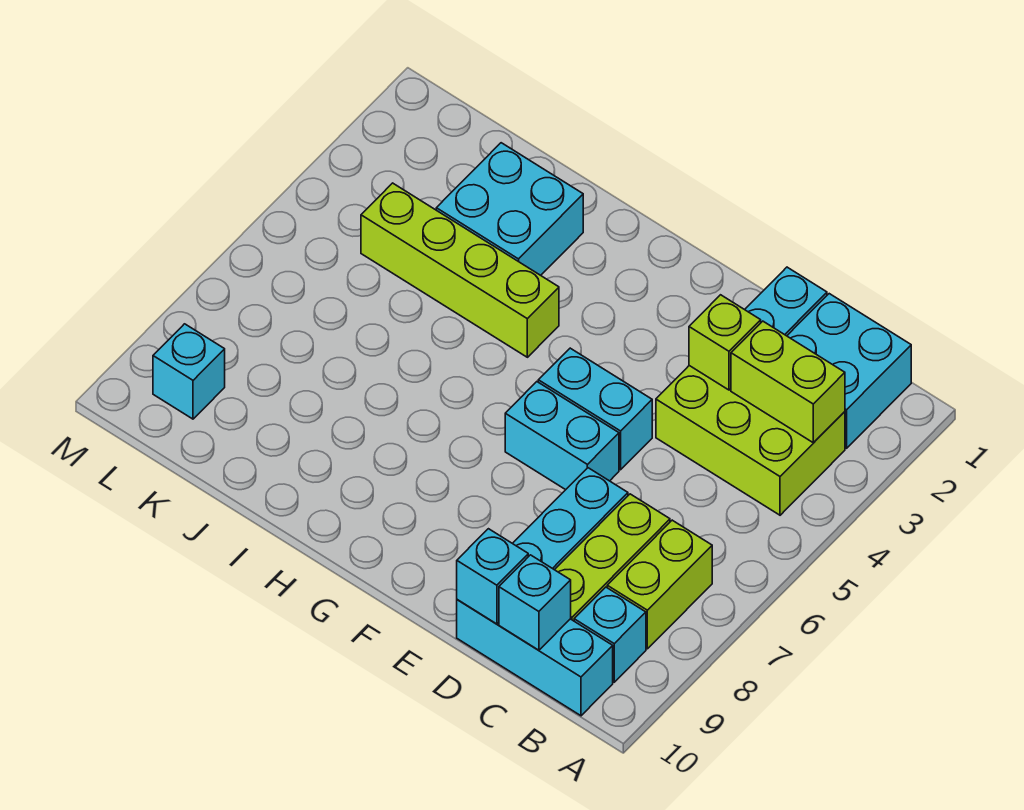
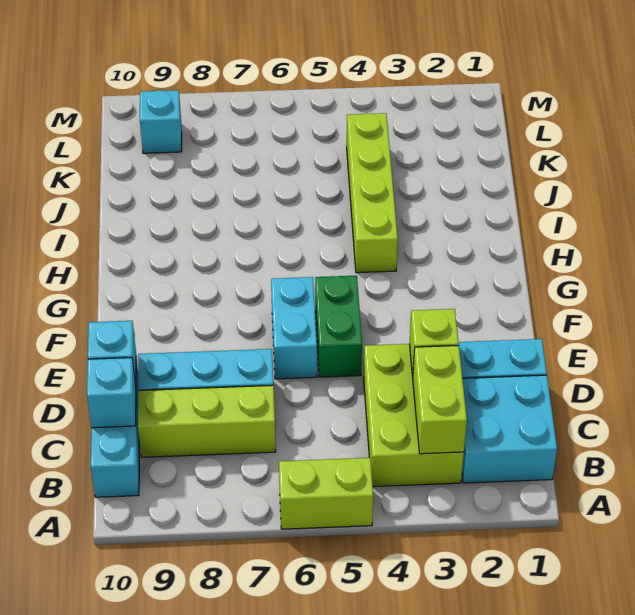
lime brick B7:B8 level 1 -> lime brick A5:A6 level 1
cyan brick B9 level 1 -> none
cyan brick E5:F5 level 1 -> green brick E5:F5 level 1
cyan brick I2:J3 level 1 -> none

